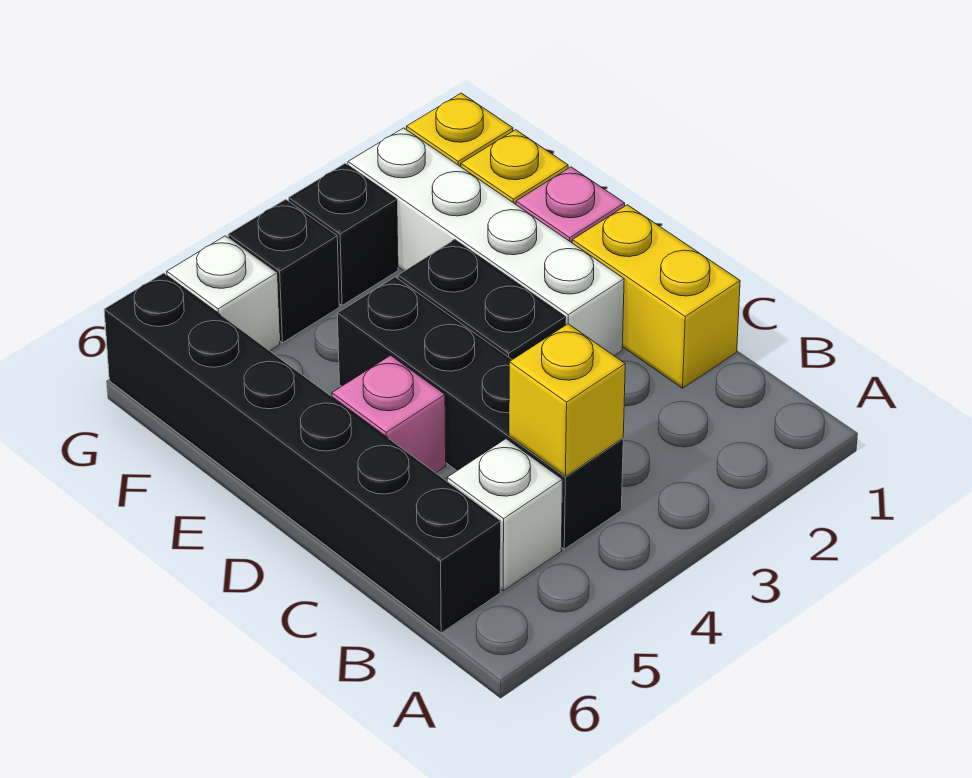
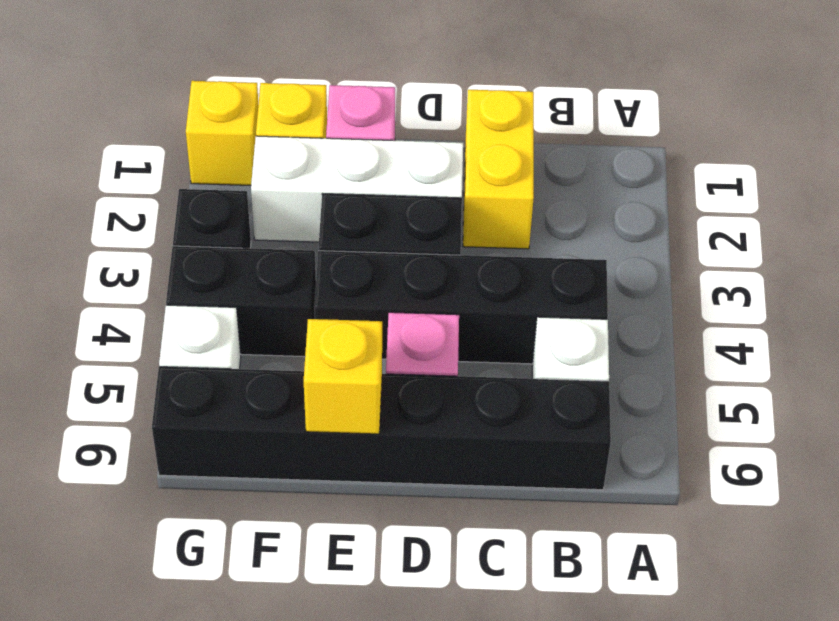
yellow brick B4 level 2 -> yellow brick E6 level 2
yellow brick C1:D1 level 1 -> yellow brick C1:C2 level 1
white brick D2:G2 level 1 -> white brick D2:F2 level 1
black brick G4 level 1 -> black brick F4:G4 level 1

